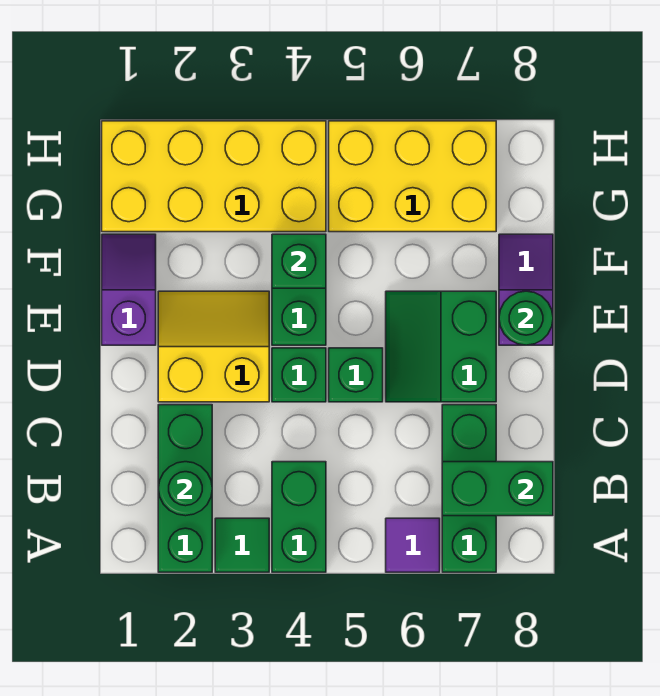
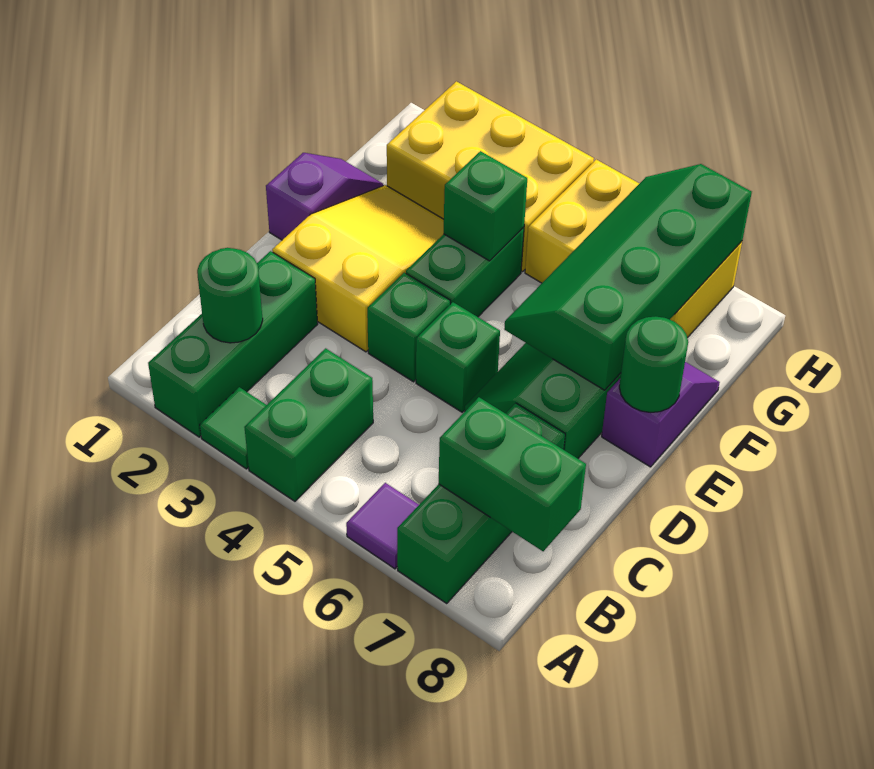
yellow slope D2:E3 level 1 top D -> yellow slope D2:F3 level 1 top D
none -> green slope E6:H7 level 2 top 7
yellow brick G1:H4 level 1 -> yellow brick G2:H4 level 1

